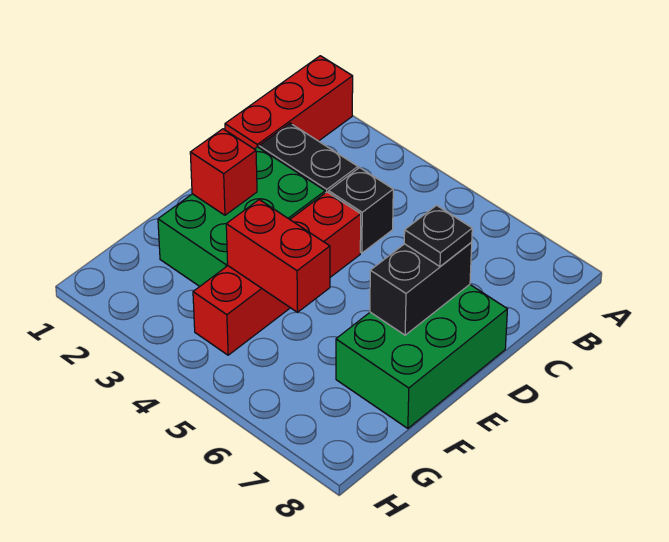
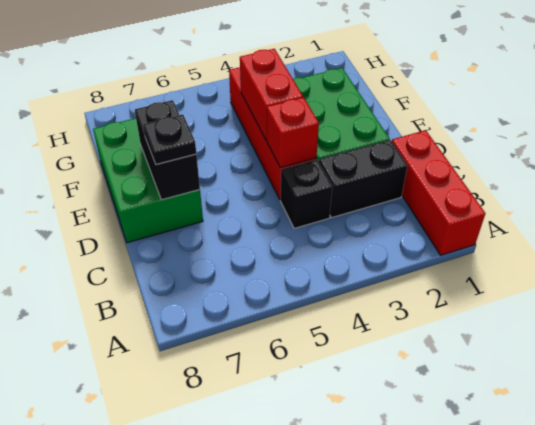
red brick E2 level 2 -> red brick D4 level 2
red brick F4:F5 level 2 -> red brick E4:F4 level 2

